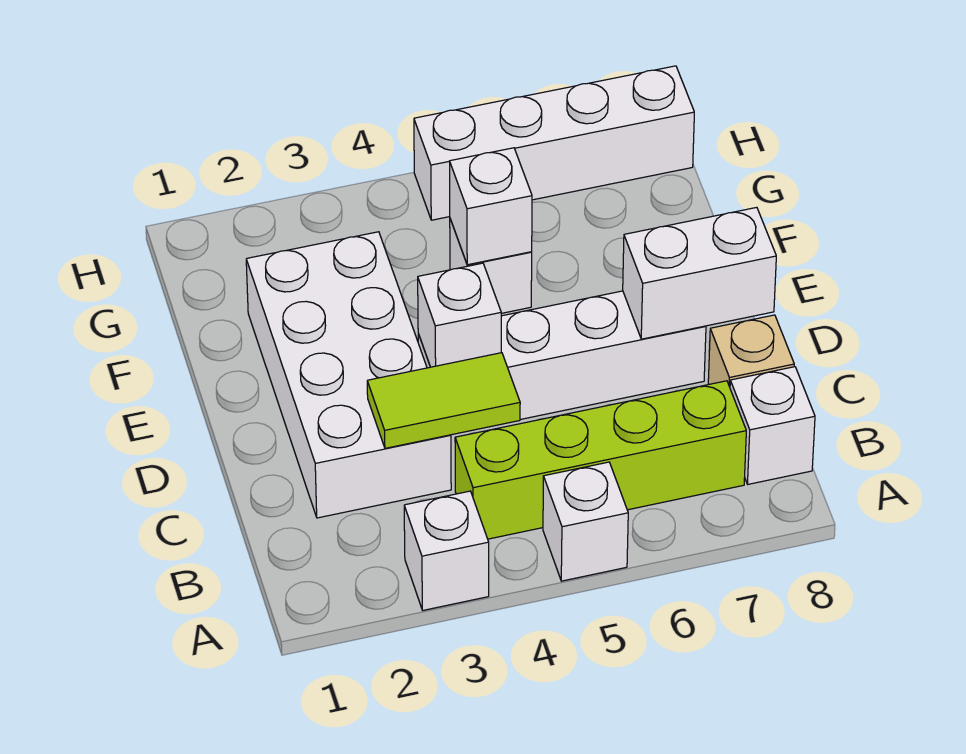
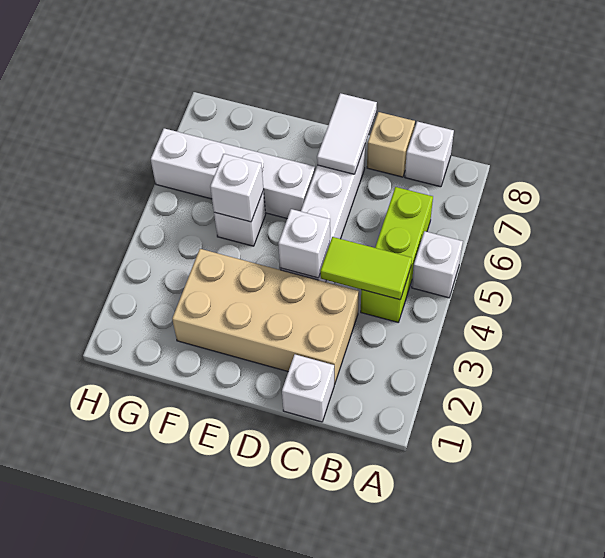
white brick A3 level 1 -> white brick C1 level 1
lime brick B4:B7 level 1 -> lime brick B4:B6 level 1
white brick C2:F3 level 1 -> tan brick C2:F3 level 1
lime tile C3:C4 level 2 -> lime tile B4:C4 level 2
white brick D7:D8 level 2 -> white tile D7:D8 level 2
white brick H5:H8 level 1 -> white brick E6:H6 level 1

